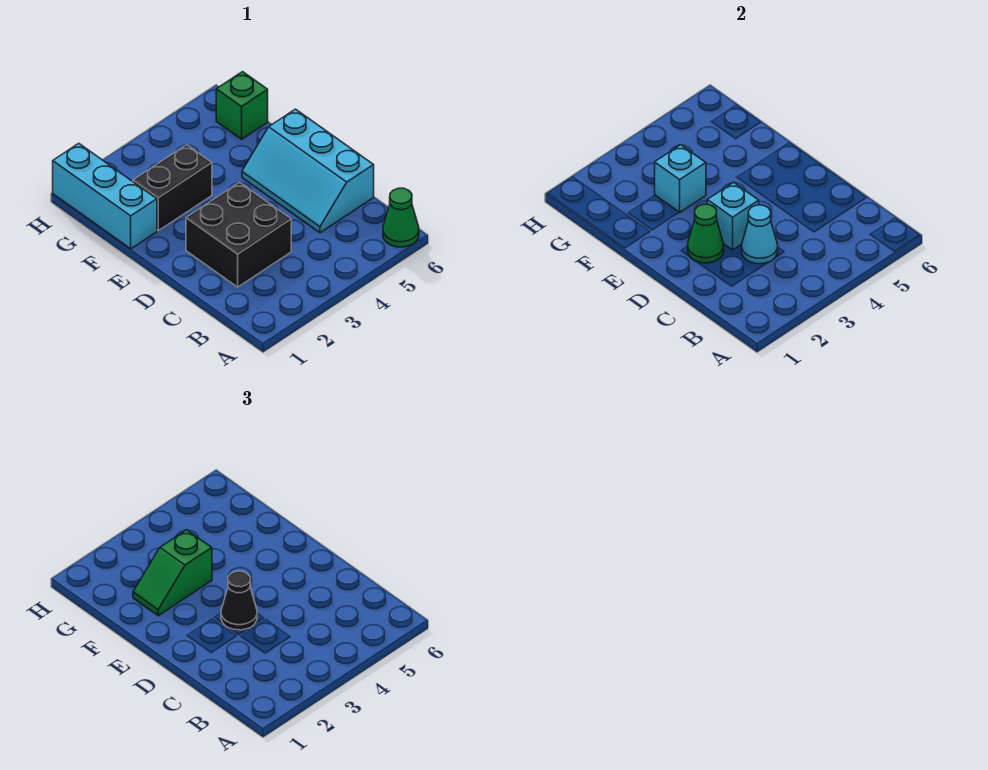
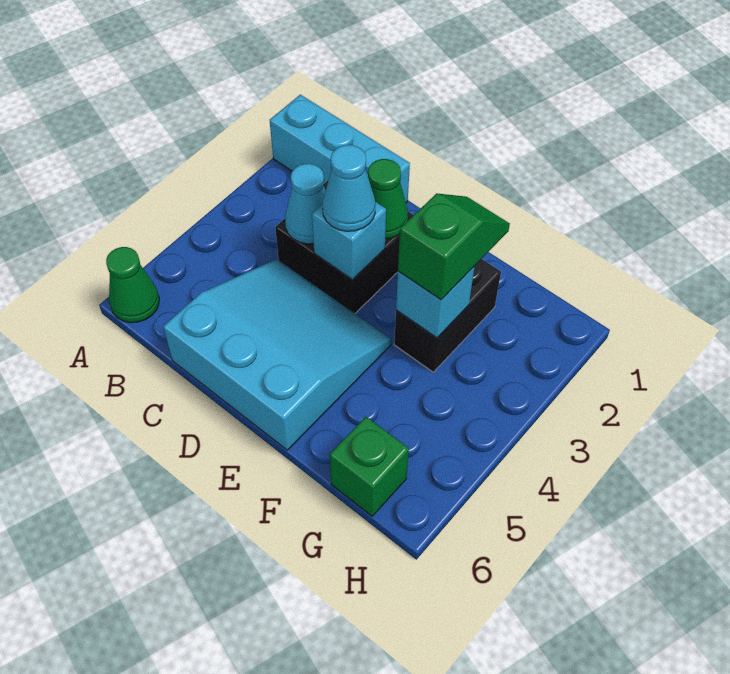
cyan slope C5:E6 level 1 top 6 -> cyan slope C4:E6 level 1 top 6
black cone D3 level 3 -> cyan cone D3 level 3
cyan brick F1:H1 level 1 -> cyan brick A1:C1 level 1

